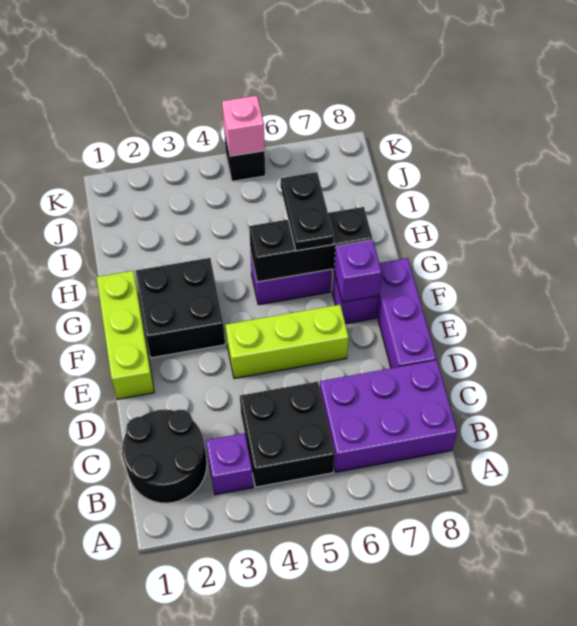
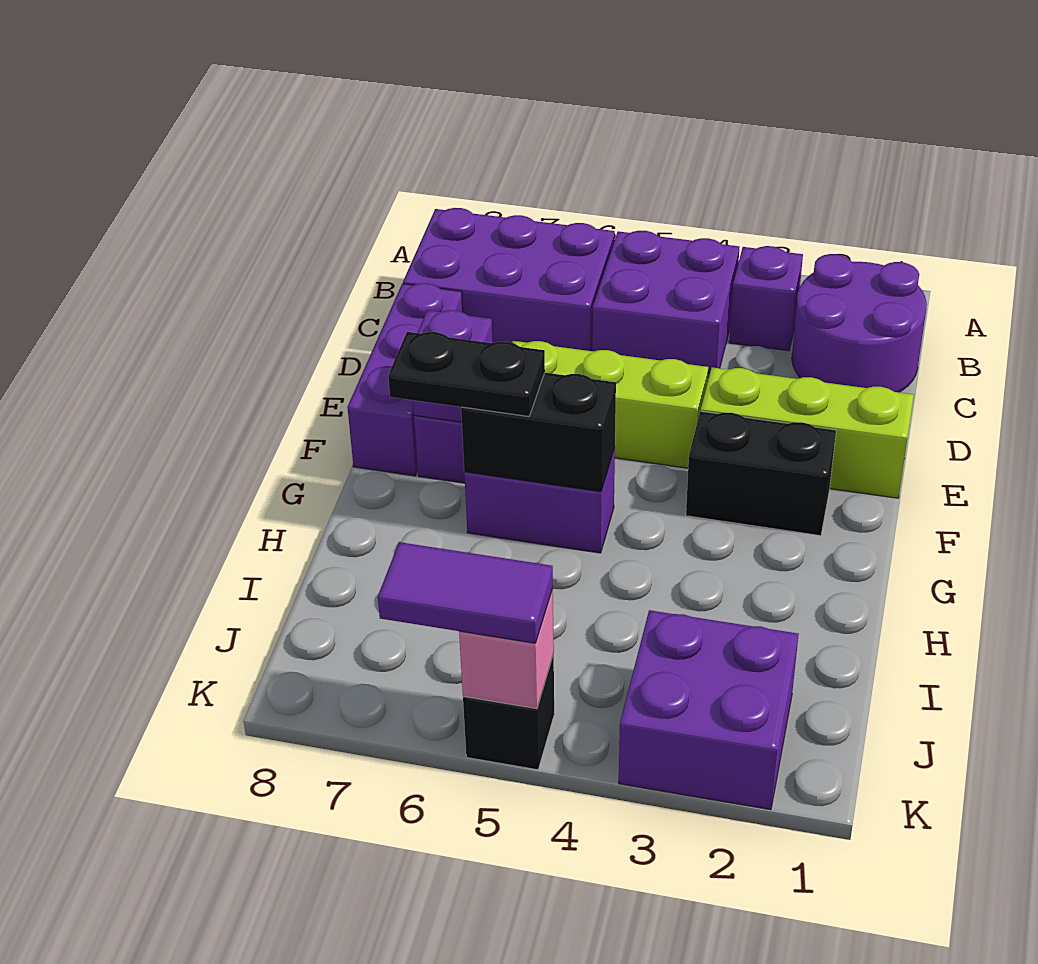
black round brick B1:C2 level 1 -> purple round brick B1:C2 level 1
black brick B4:C5 level 1 -> purple brick B4:C5 level 1
lime brick E1:G1 level 1 -> lime brick E1:E3 level 1
black brick F2:G3 level 1 -> black brick F2:F3 level 1
black brick G5:G7 level 2 -> black brick G5:G6 level 2
black plate G6:H6 level 3 -> black plate G6:G7 level 3
none -> purple brick J2:K3 level 1
none -> purple tile K5:K6 level 3

